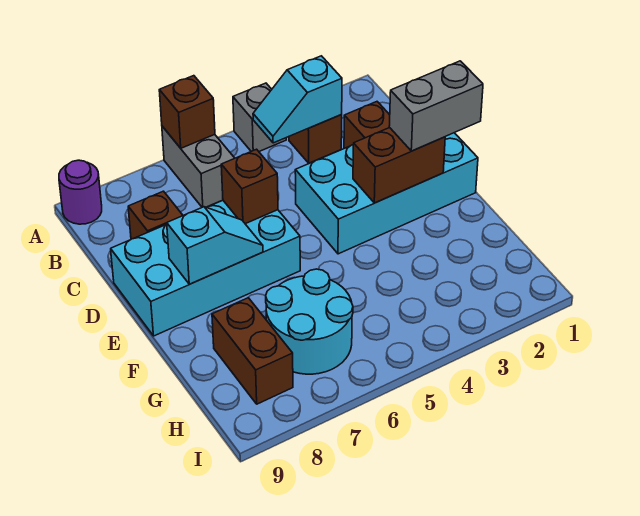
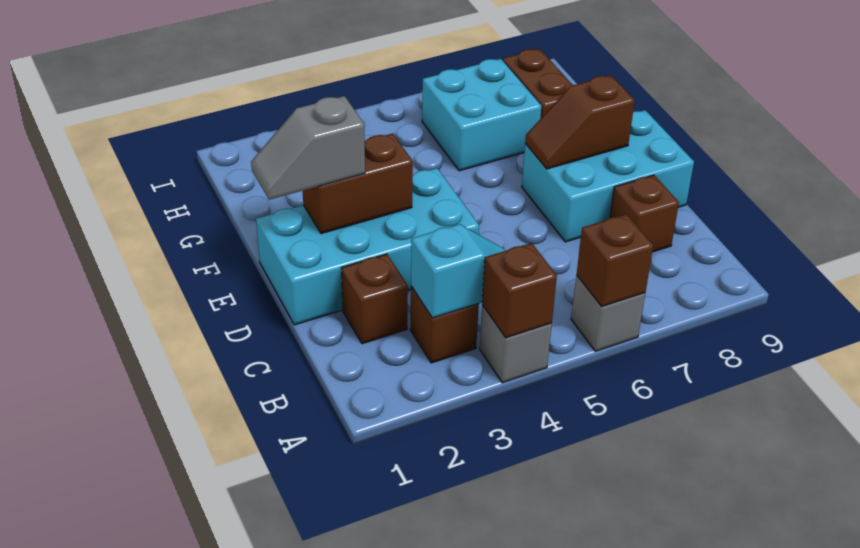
grey brick A6:B6 level 1 -> grey brick A6 level 1
purple round brick A9 level 1 -> none
cyan brick D6:E9 level 1 -> cyan brick D7:E9 level 1
brown brick D6 level 2 -> brown brick A4 level 2
grey brick E1:E2 level 3 -> grey slope E1:E2 level 3 top 2
cyan slope E7:E8 level 2 top 8 -> brown slope E7:E8 level 2 top 8
cyan round brick G6:H7 level 1 -> cyan brick G6:H7 level 1

